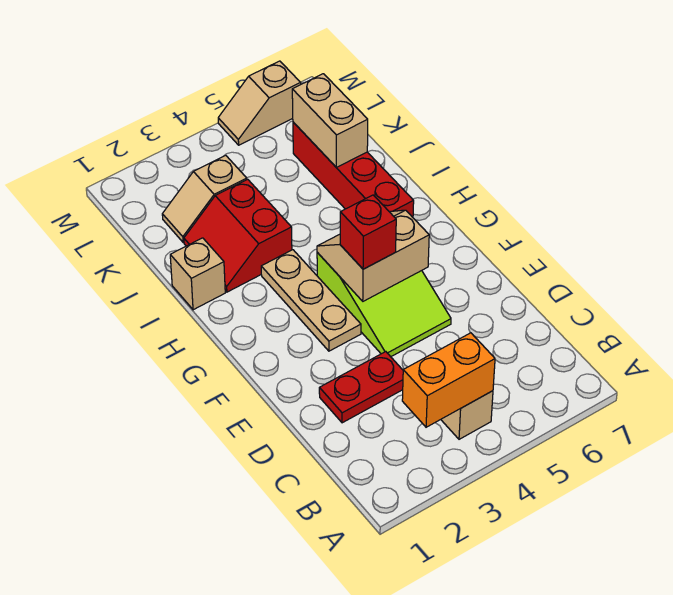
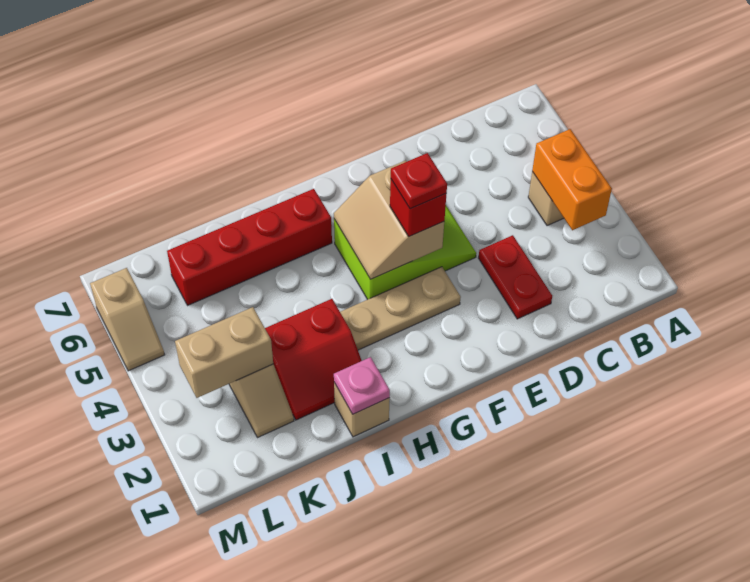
none -> red plate F4 level 4
none -> pink plate I1 level 2
tan brick J6:K6 level 2 -> tan brick K3:L3 level 2

